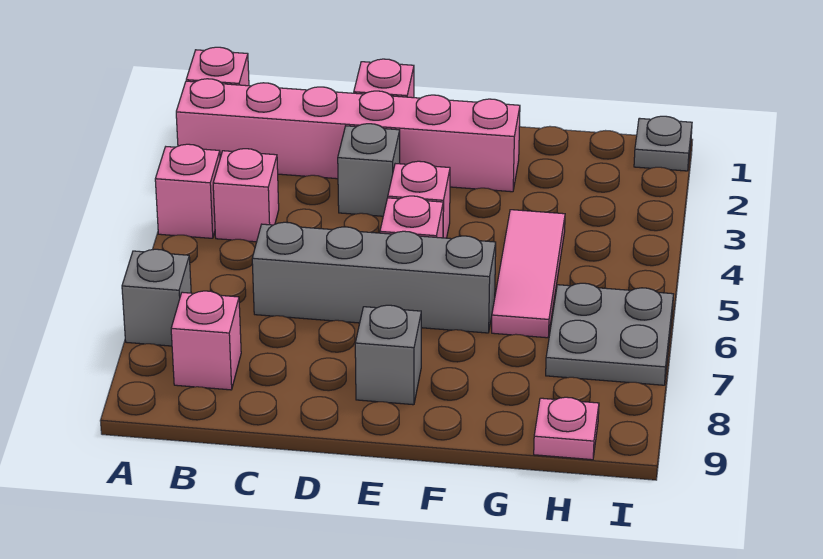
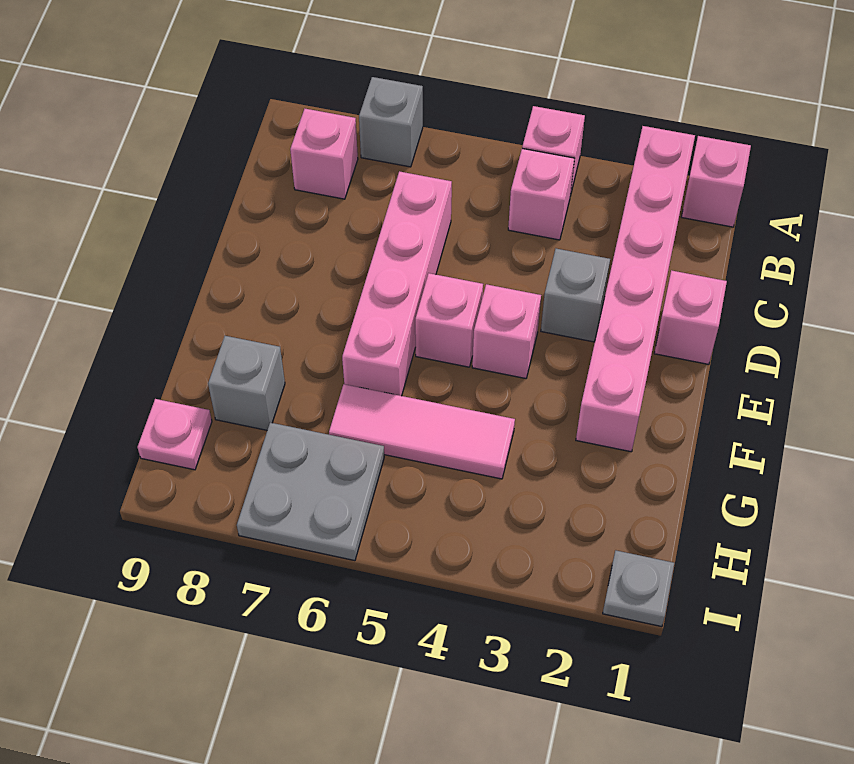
grey brick C6:F6 level 1 -> pink brick C6:F6 level 1
grey brick E8 level 1 -> grey brick G8 level 1

